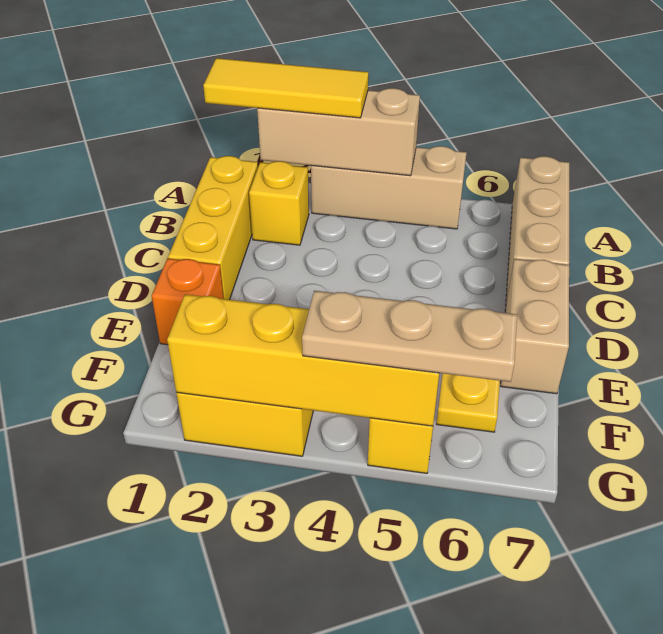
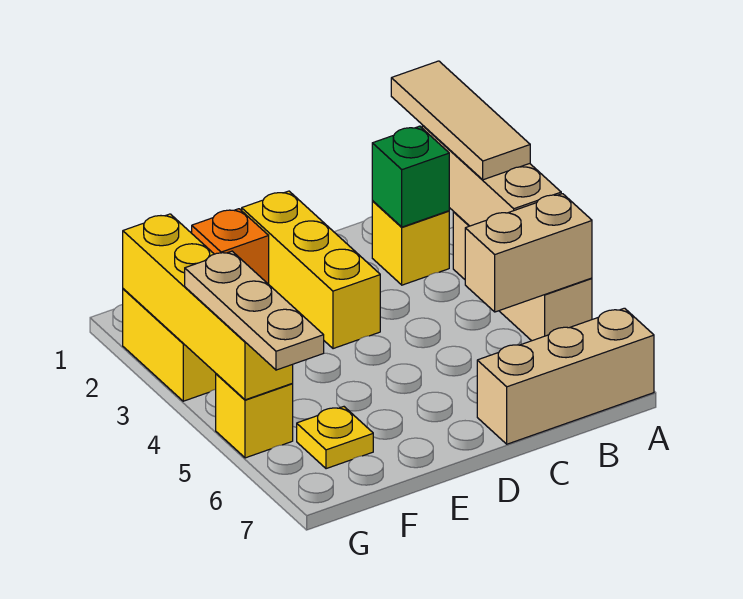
yellow tile A1:A3 level 3 -> tan tile A1:A3 level 3
yellow brick B1:D1 level 1 -> yellow brick D1:D3 level 1
none -> green brick B2 level 2
tan brick D7:E7 level 1 -> tan brick A5:B5 level 2

